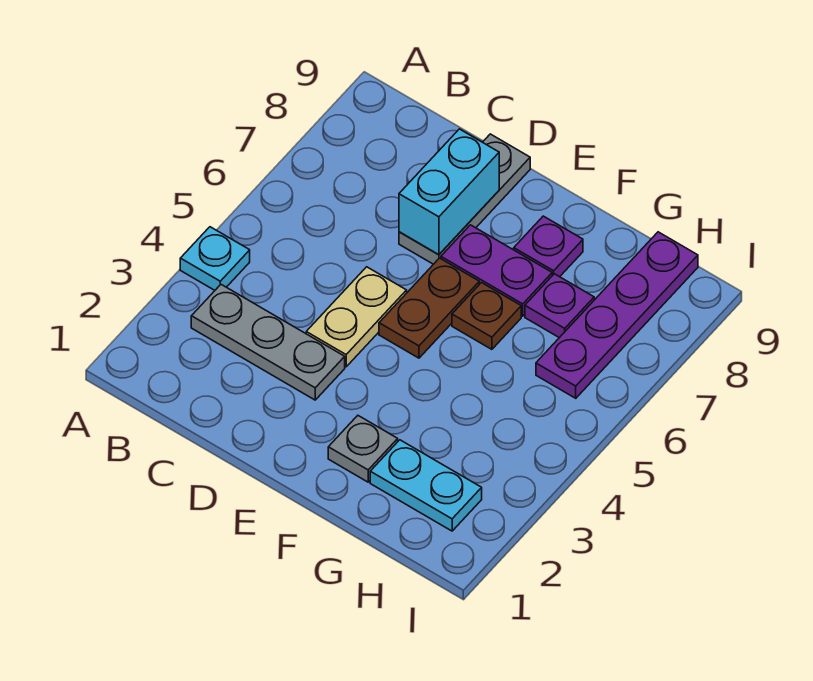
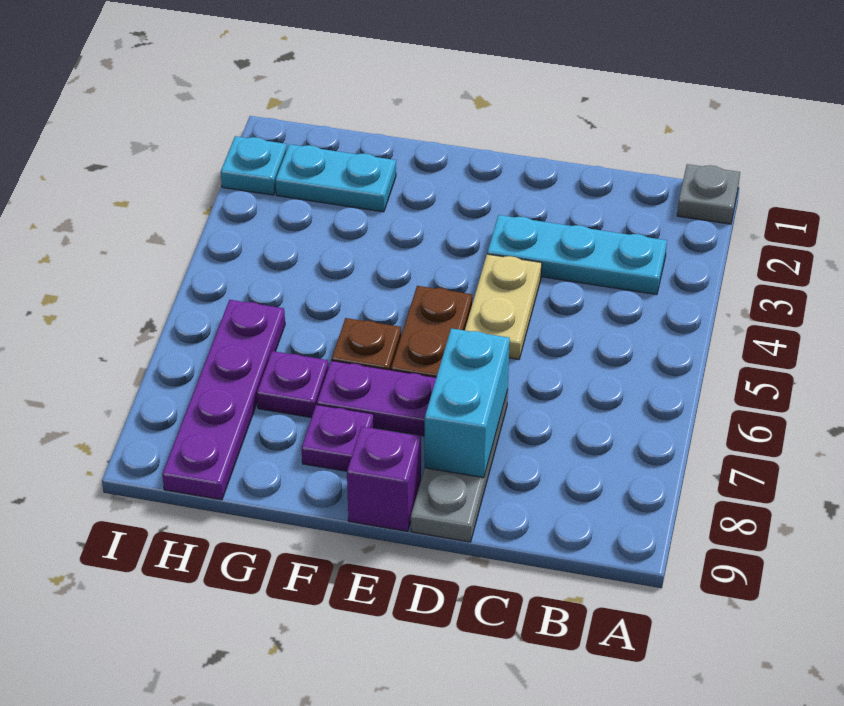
cyan plate A4 level 1 -> cyan plate I2 level 1
grey plate B3:D3 level 1 -> cyan plate B3:D3 level 1
none -> purple brick E9 level 1
grey plate F2 level 1 -> grey plate A1 level 1

